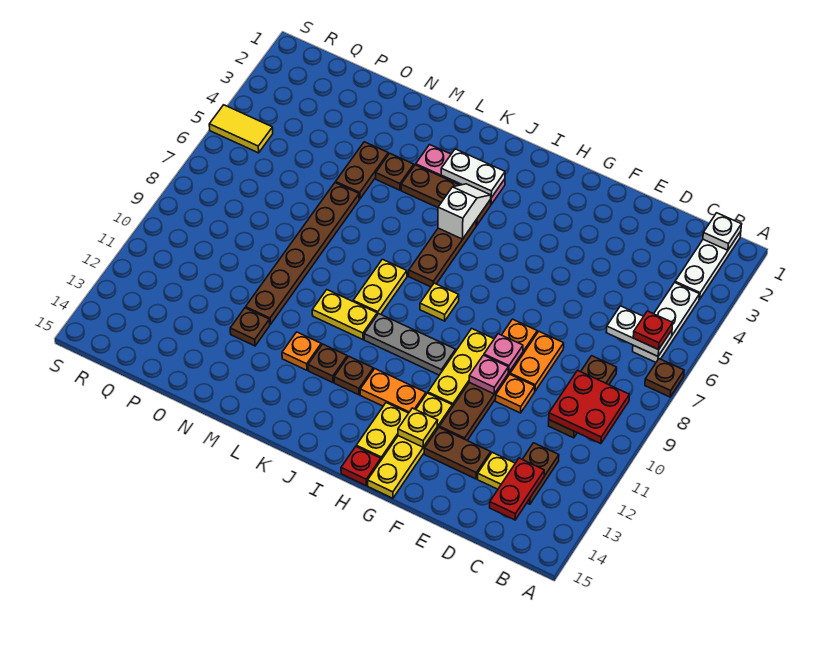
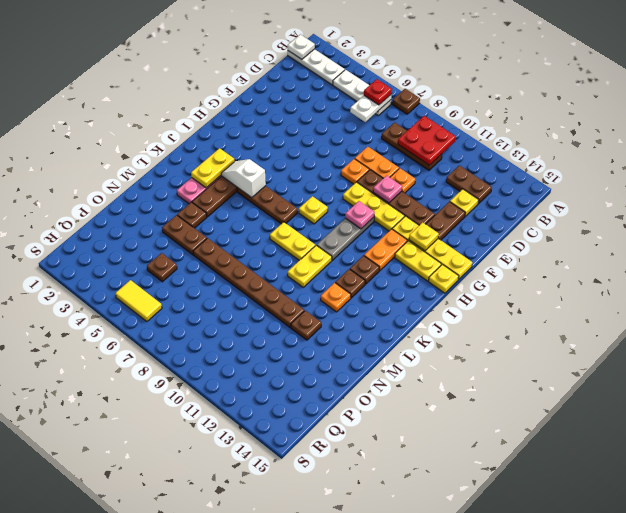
red plate C13:C14 level 2 -> none
pink plate F9 level 2 -> pink plate H10 level 2
red plate H15 level 1 -> yellow plate H15 level 1
white plate J3:K3 level 2 -> yellow plate J3:K3 level 2
none -> brown plate P5 level 1
yellow tile R5:S5 level 1 -> yellow tile R5:R6 level 1

